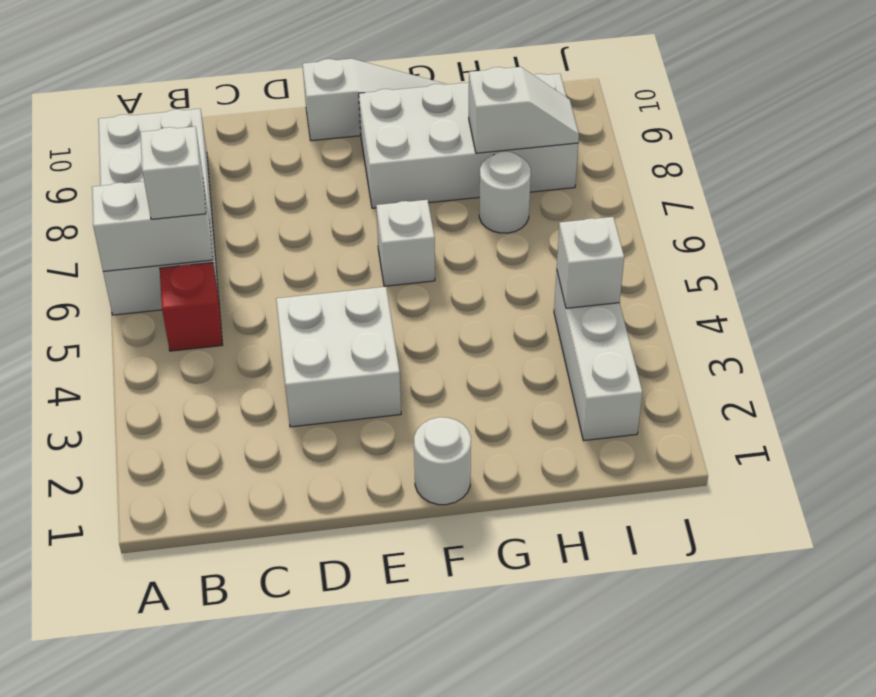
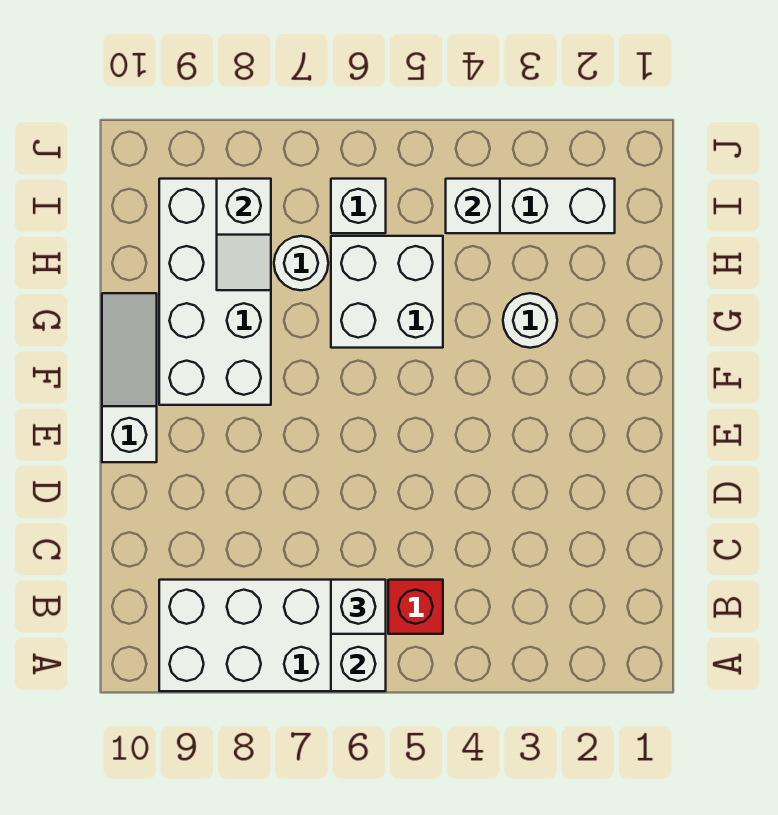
white brick D3:E4 level 1 -> white brick G5:H6 level 1
white round brick F1 level 1 -> white round brick G3 level 1
white brick F6 level 1 -> white brick I6 level 1
white slope H8:I8 level 2 top H -> white slope H8:I8 level 2 top I

